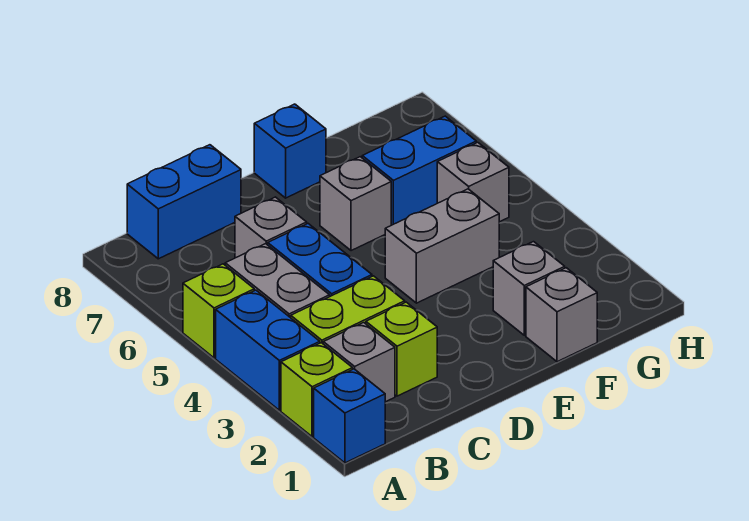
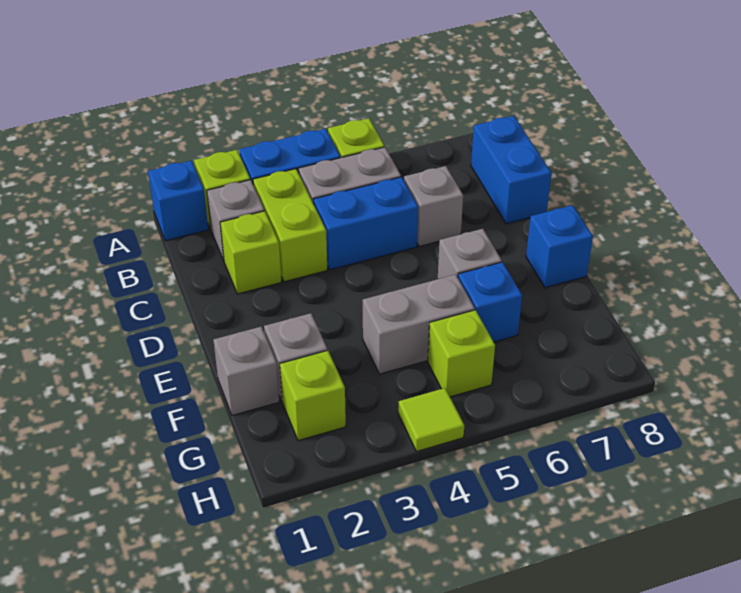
grey brick E4:F4 level 1 -> grey brick F4:F5 level 1
blue brick F6:G6 level 1 -> blue brick F6 level 1
none -> lime brick G2 level 1
grey brick G5 level 1 -> lime brick G5 level 1
none -> lime tile H4 level 1

